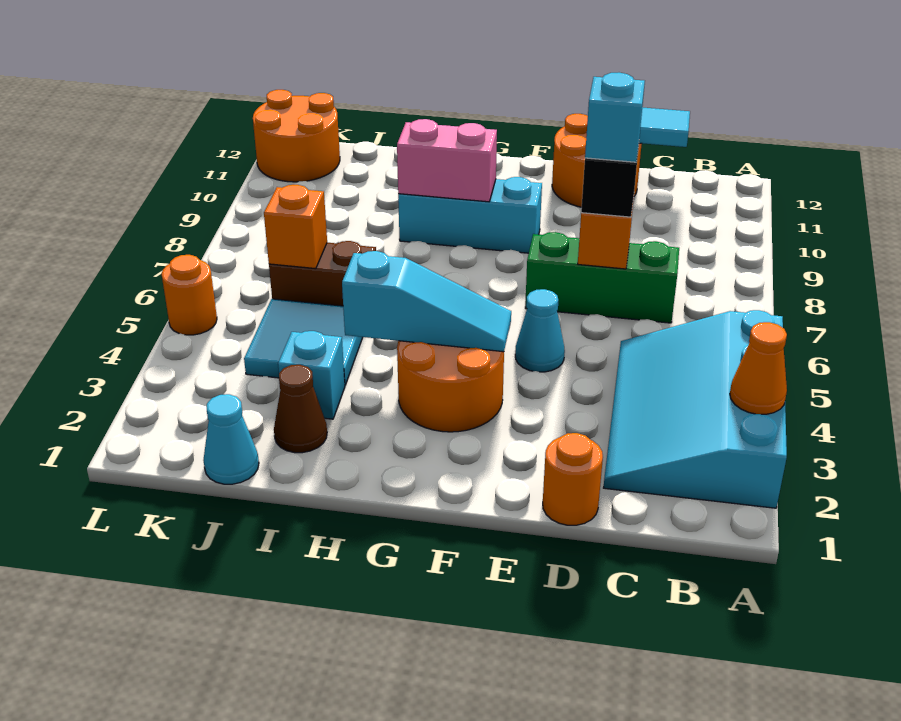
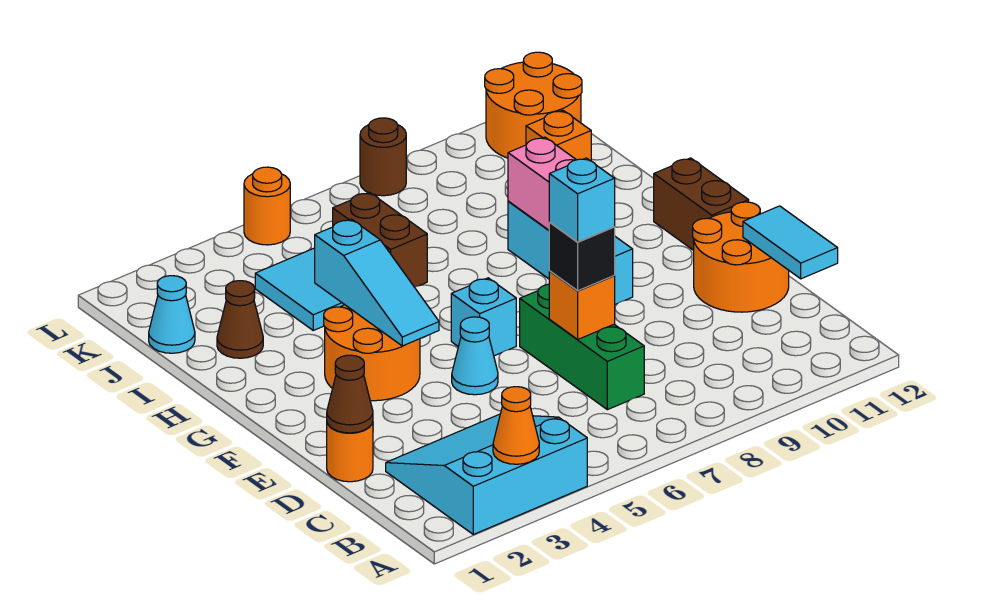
cyan slope A2:C5 level 1 top A -> cyan slope A2:C4 level 1 top A
none -> brown cone D1 level 2
none -> brown brick F12:G12 level 1
cyan brick I3 level 1 -> cyan brick F6 level 1
orange brick J6 level 2 -> orange brick J11 level 1
none -> brown round brick L8 level 1

